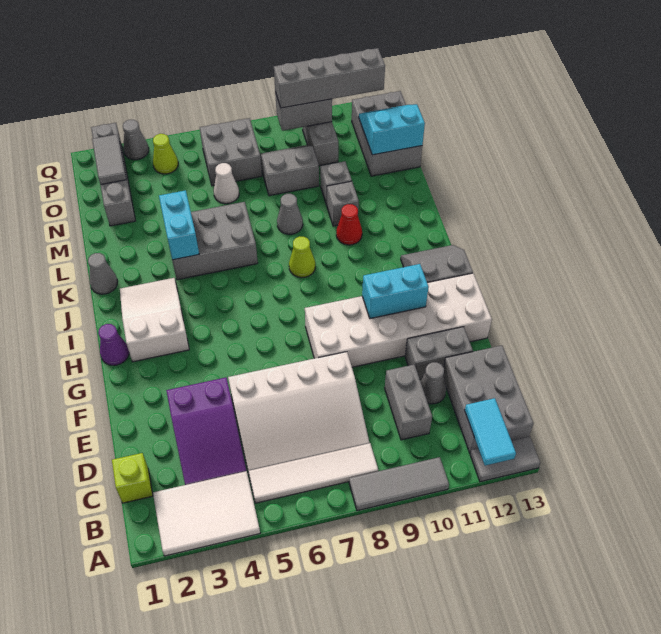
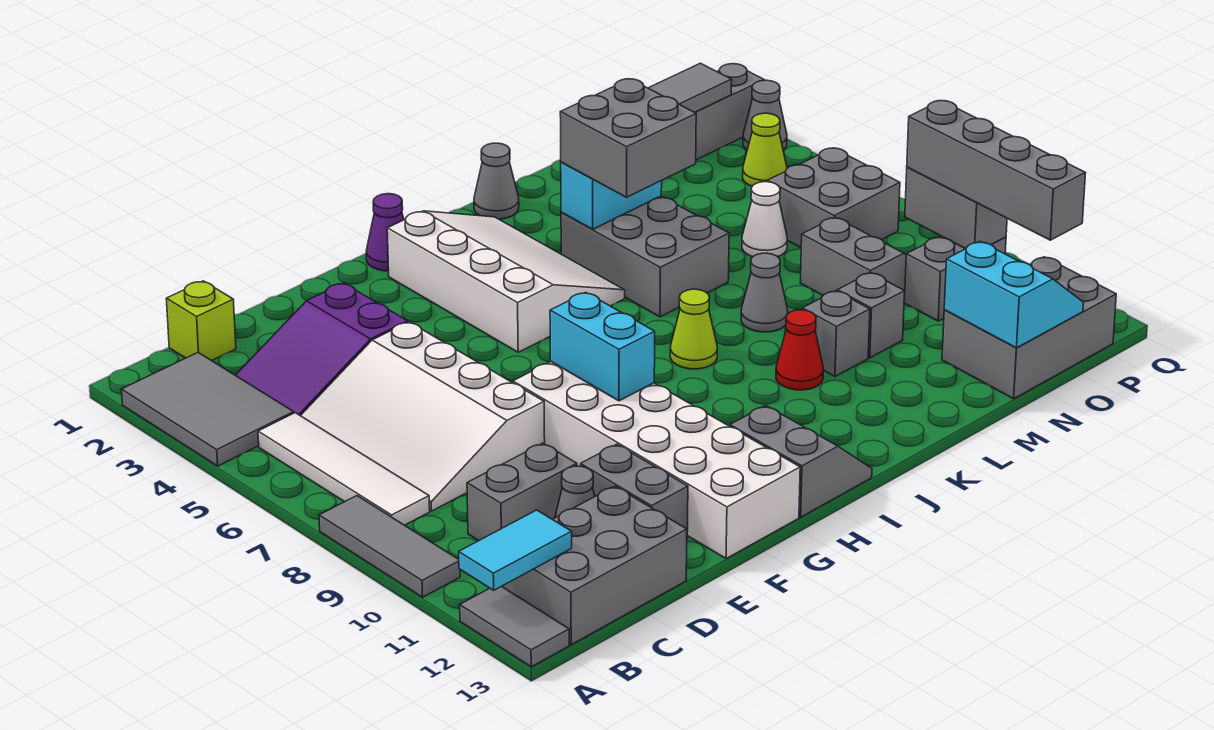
white tile A2:B4 level 1 -> grey tile A2:B4 level 1
cyan brick G10:G11 level 2 -> cyan brick G8:G9 level 2
white slope H2:J3 level 1 top H -> white slope H2:J5 level 1 top H
none -> grey brick K4:L5 level 3

